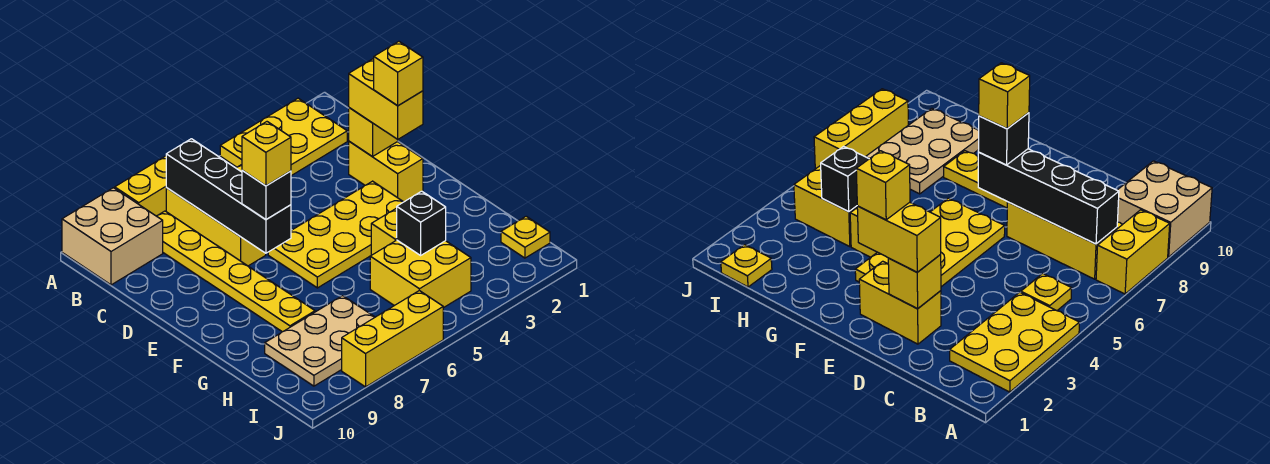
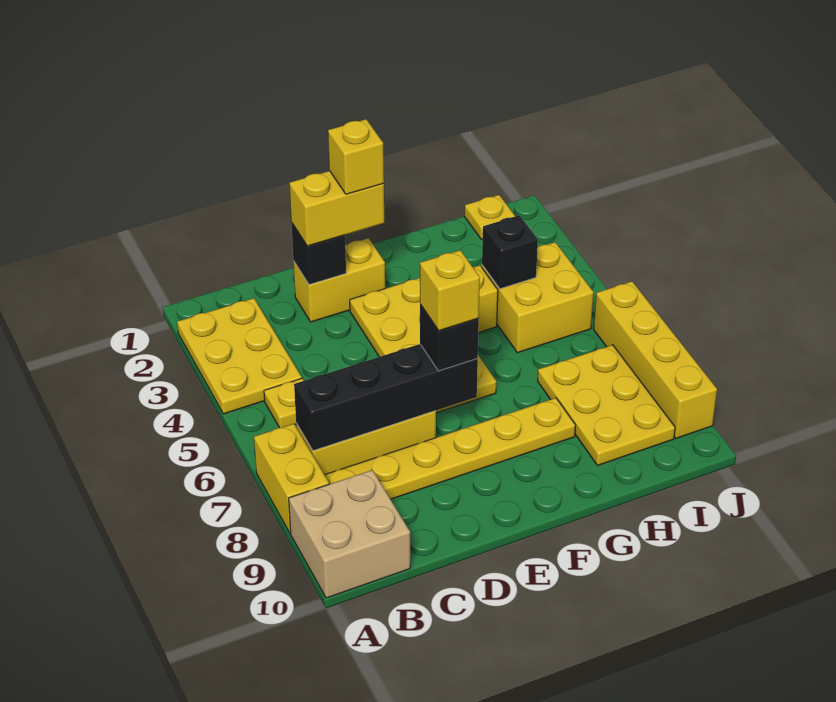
yellow brick D2 level 2 -> black brick D2 level 2
tan plate H7:I9 level 1 -> yellow plate H7:I9 level 1
yellow brick J6:J8 level 1 -> yellow brick J6:J9 level 1

